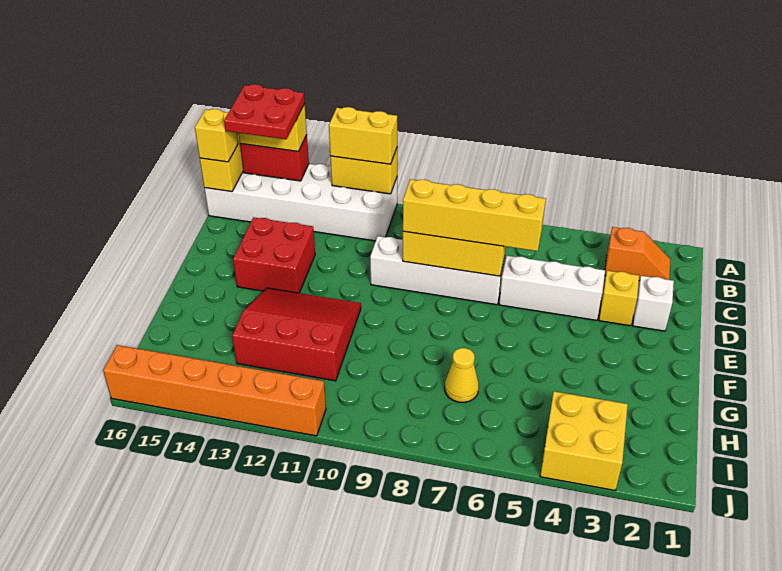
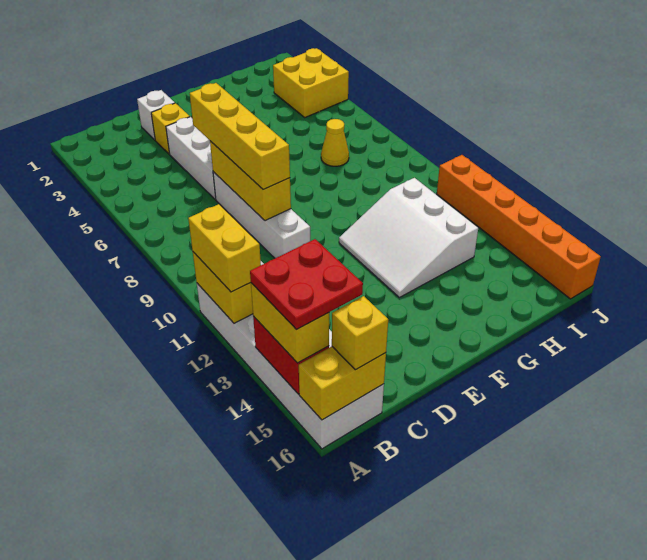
orange slope B2:B3 level 1 top 3 -> none
red brick D13:E14 level 1 -> none
red slope F11:H13 level 1 top H -> white slope F11:H13 level 1 top H

